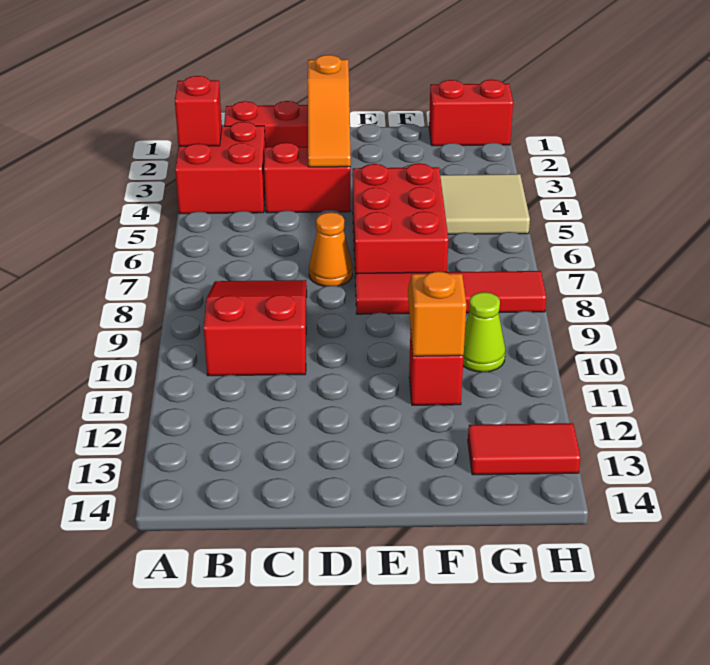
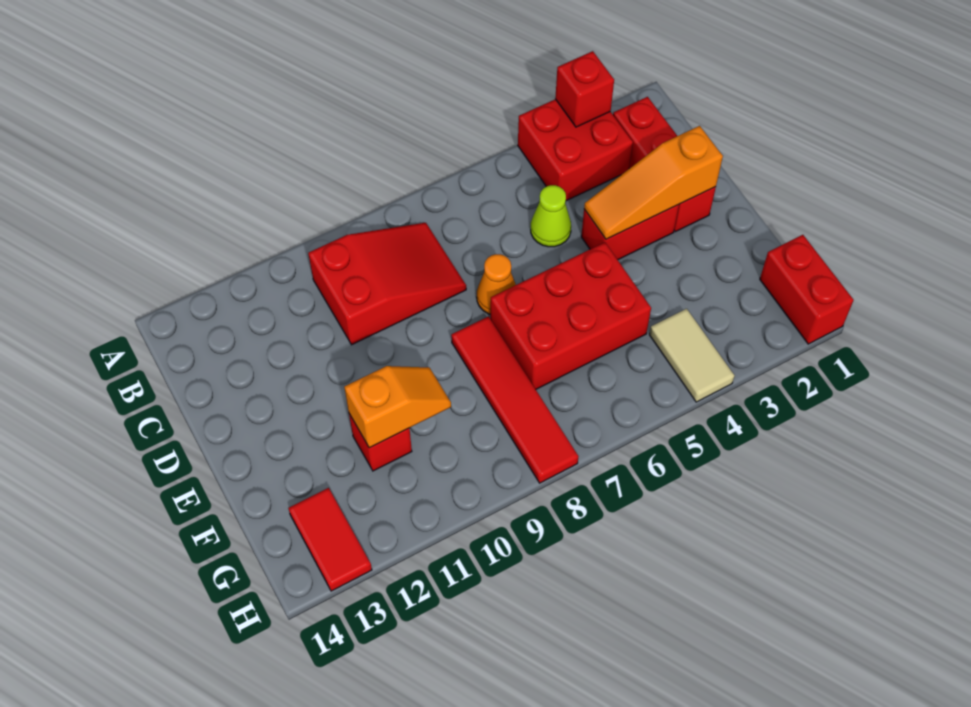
red brick C4:D4 level 1 -> red brick D3:D4 level 1
tan tile G4:H5 level 1 -> tan tile G4:H4 level 1
lime cone G10 level 1 -> lime cone C5 level 1

